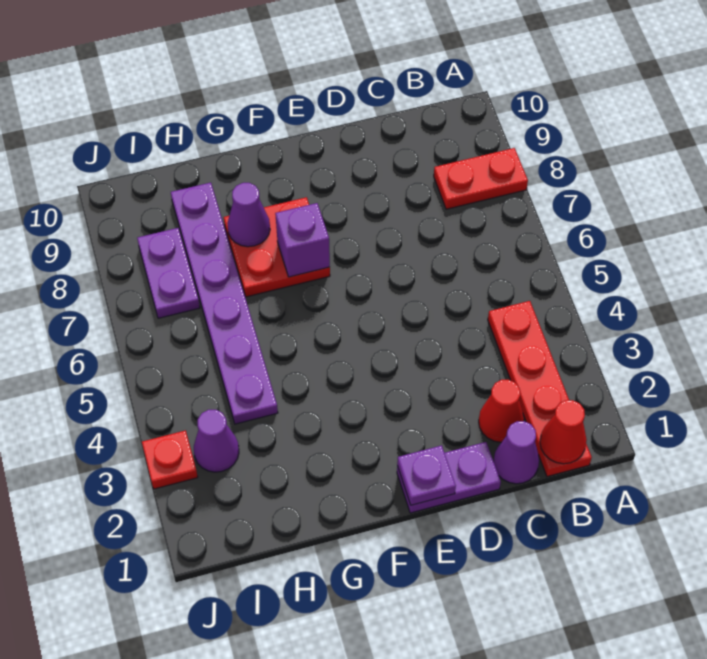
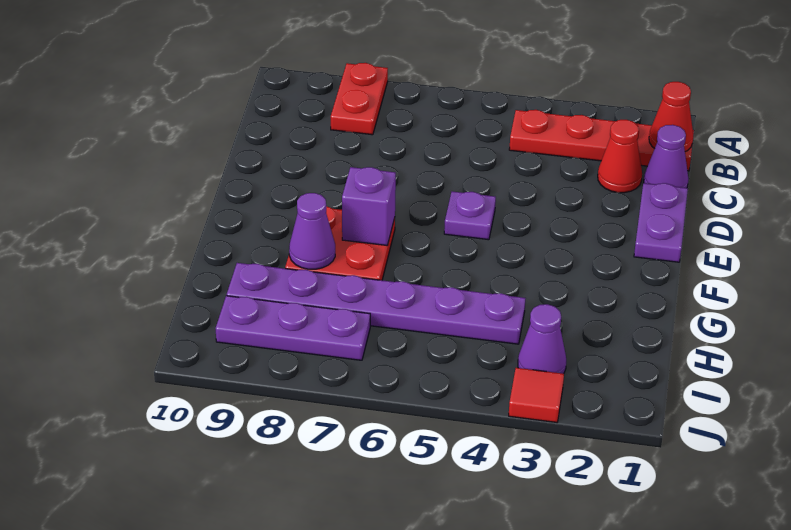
purple plate E1 level 2 -> purple plate E5 level 1
purple plate I7:I8 level 1 -> purple plate I7:I9 level 1
red plate J3 level 1 -> red tile J3 level 1

